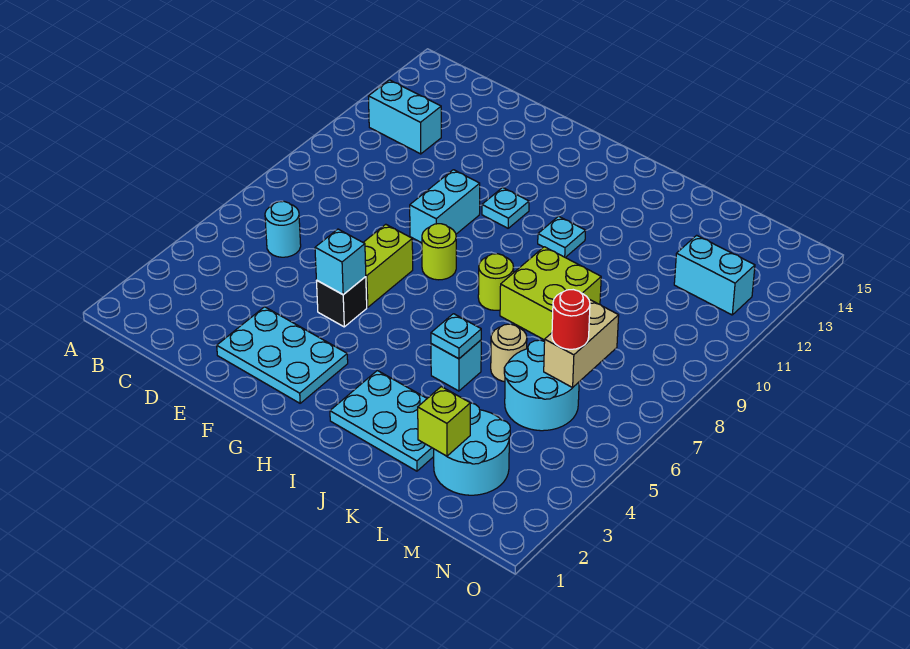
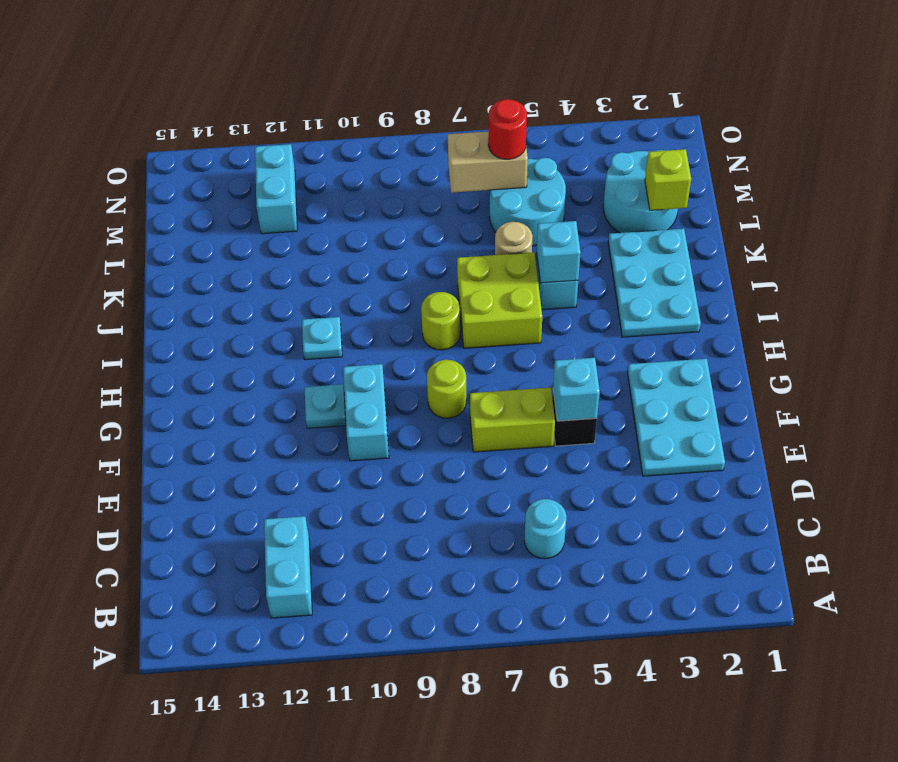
cyan brick F9:F10 level 1 -> cyan brick F10:G10 level 1
cyan plate J5 level 2 -> cyan brick J5 level 2
lime brick J8:K9 level 1 -> lime brick I6:J7 level 1

